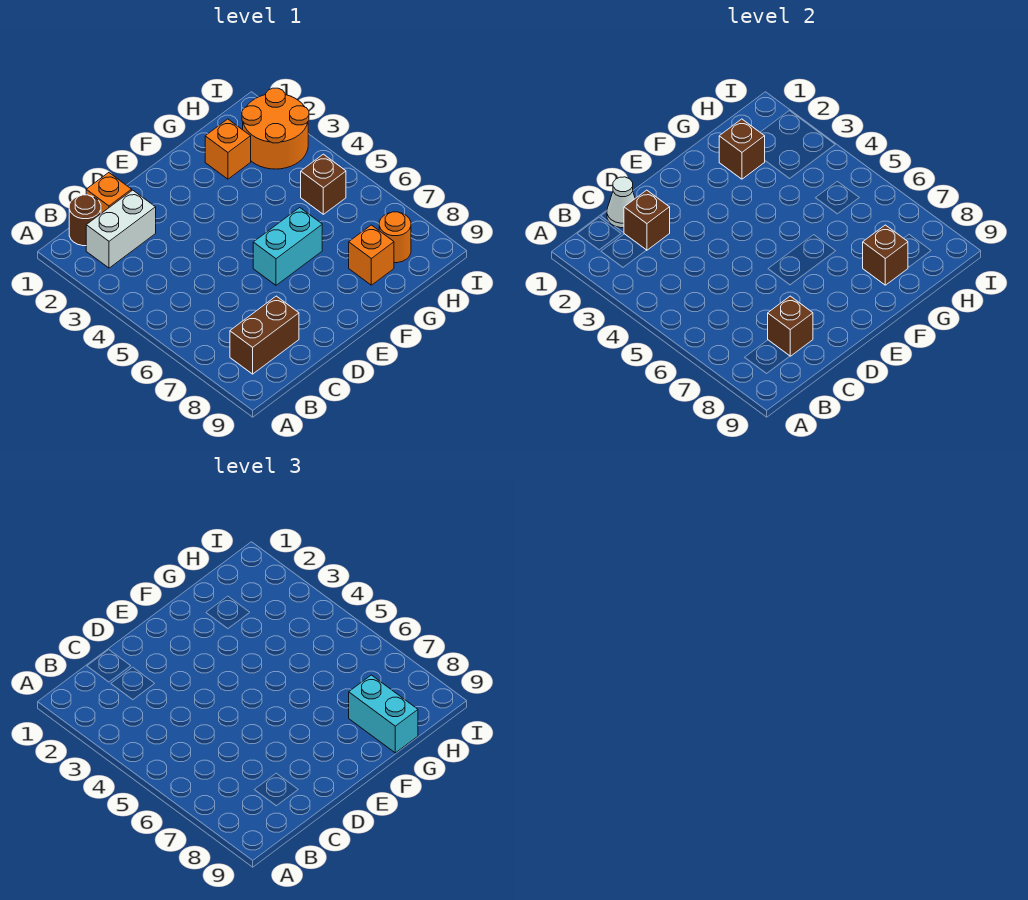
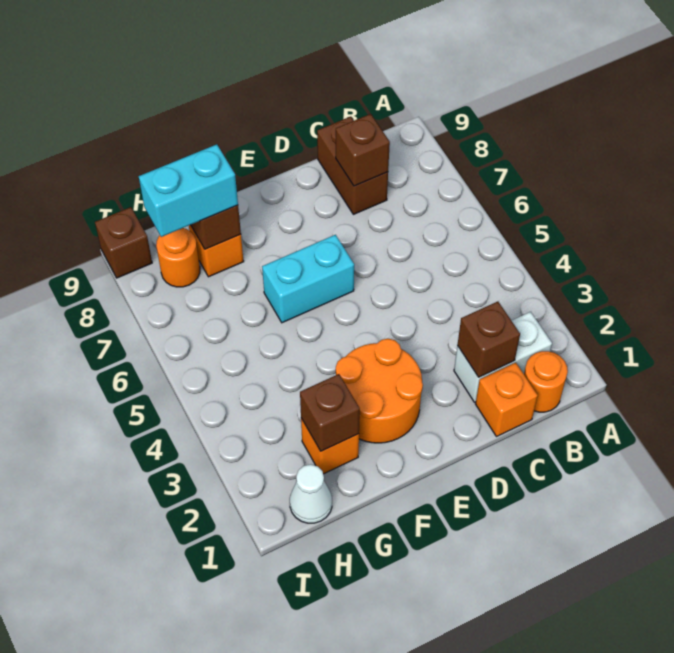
brown round brick B1 level 1 -> orange round brick B1 level 1
brown brick B8:C8 level 1 -> brown brick C8:C9 level 1
white cone C1 level 2 -> white cone H1 level 1
cyan brick G8:G9 level 3 -> cyan brick G8:H8 level 3
orange round brick H2:I3 level 1 -> orange round brick E2:F3 level 1
brown brick H5 level 1 -> brown brick I9 level 1

